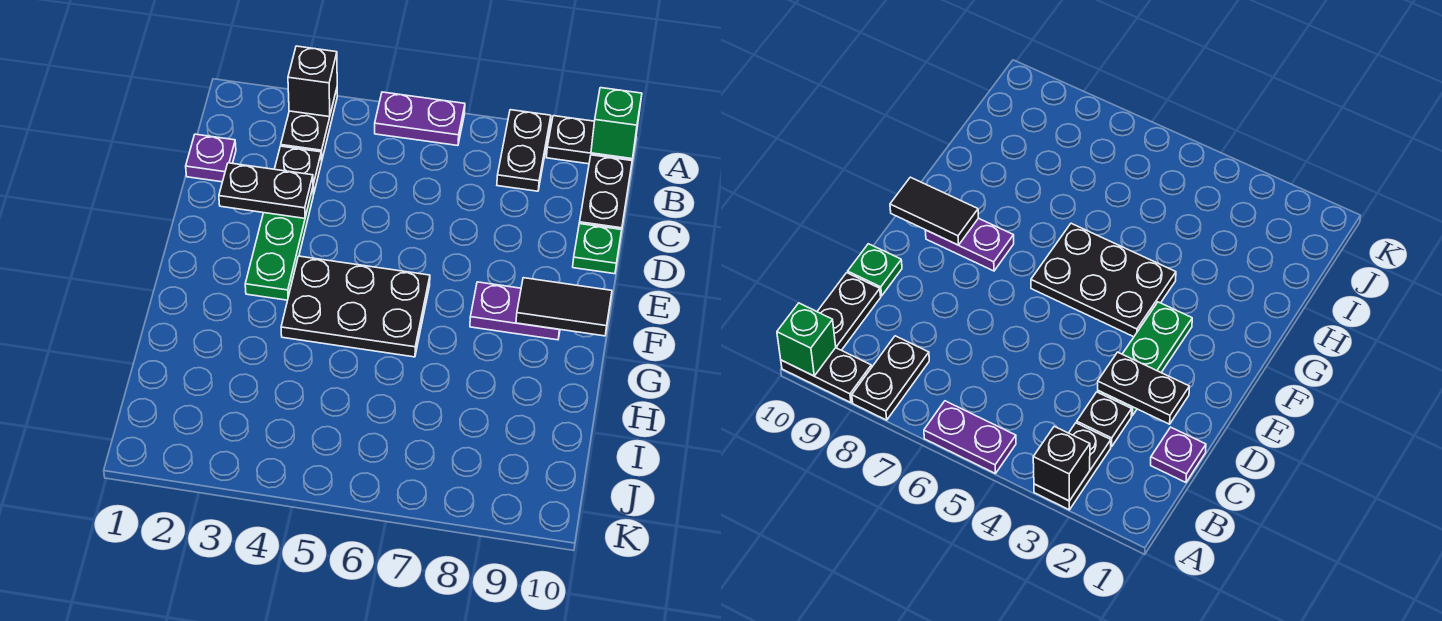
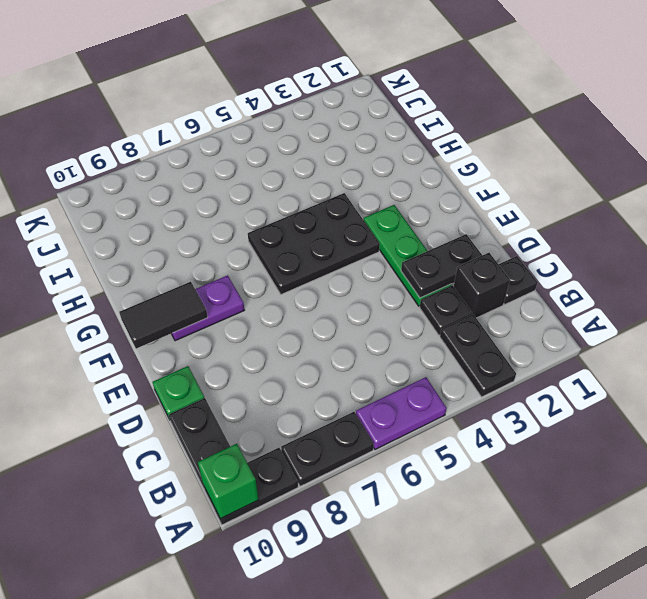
black brick A3 level 2 -> black brick C2 level 1
black plate A8:B8 level 1 -> black plate A7:A8 level 1
purple plate C1 level 1 -> black plate C1 level 1

